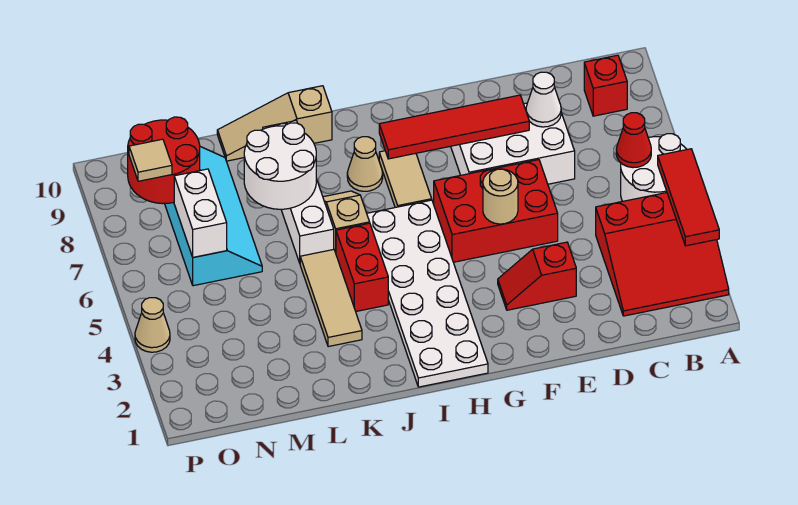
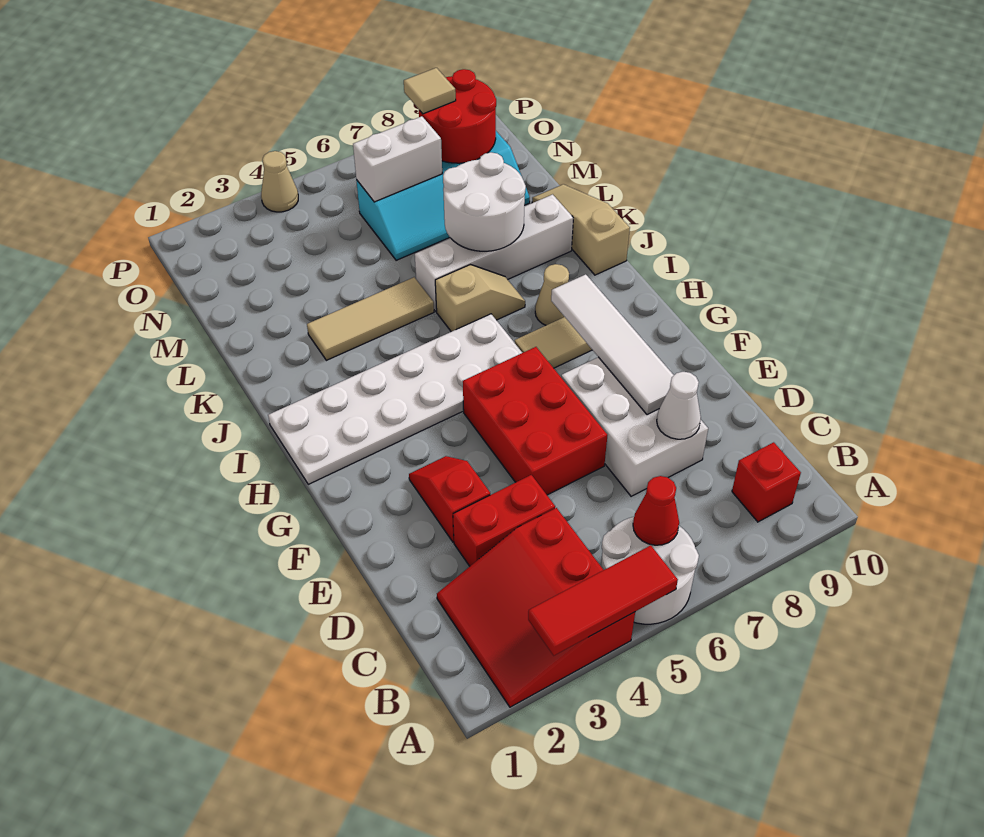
red tile E8:H8 level 2 -> white tile E8:H8 level 2
tan round brick F5 level 2 -> none
red brick J4:J5 level 1 -> red brick D3:D4 level 1

